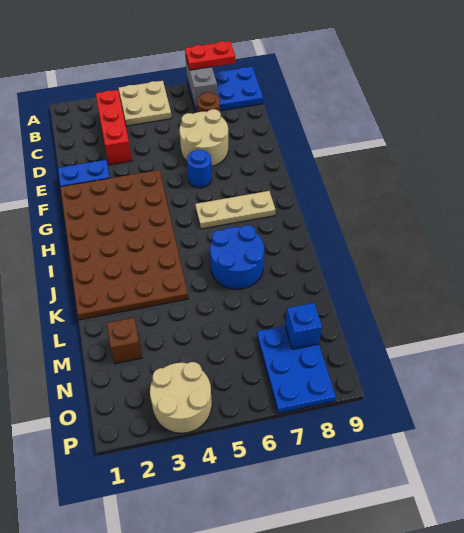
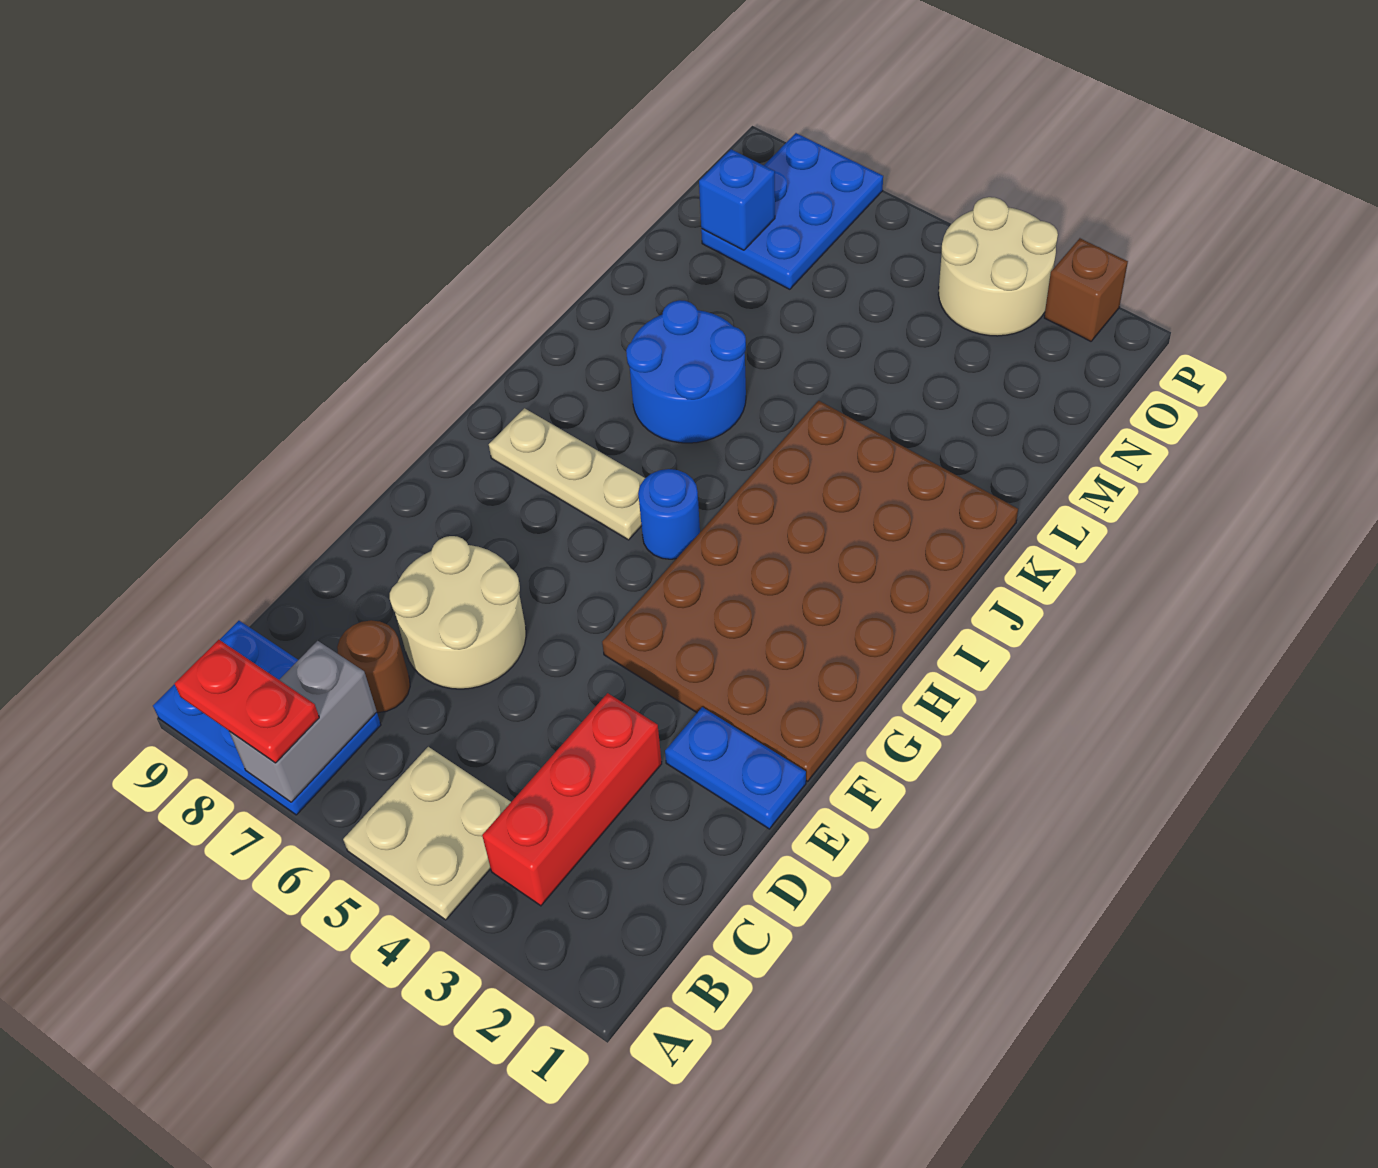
blue round brick F6 level 1 -> blue round brick H5 level 1
brown brick M2 level 1 -> brown brick P2 level 1

